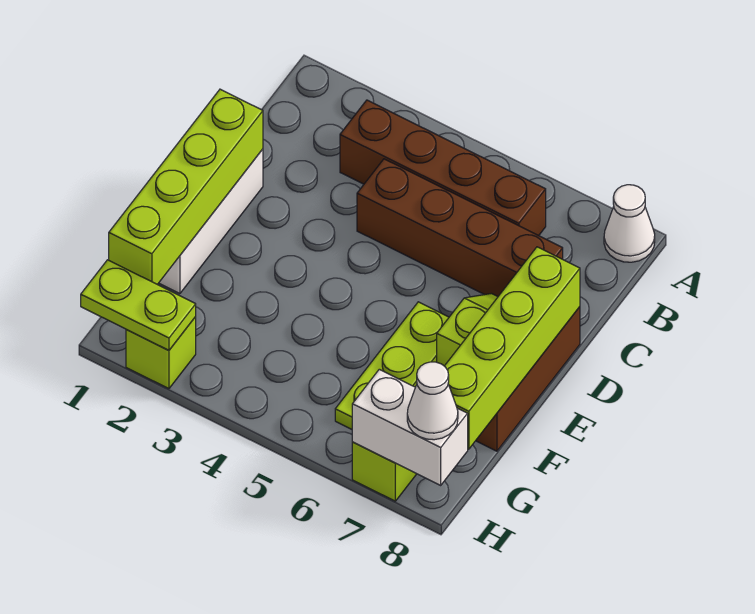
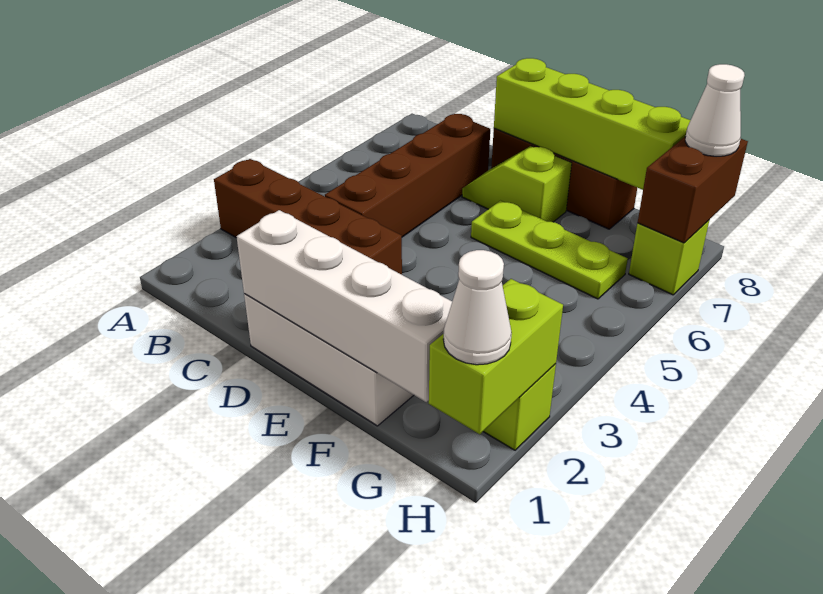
white cone A8 level 1 -> white cone H1 level 3
brown brick B3:B6 level 1 -> brown brick A3:D3 level 1
lime brick D1:G1 level 2 -> white brick D1:G1 level 2
lime plate H1:H2 level 2 -> lime brick H1:H2 level 2
white brick H7:H8 level 2 -> brown brick H7:H8 level 2

